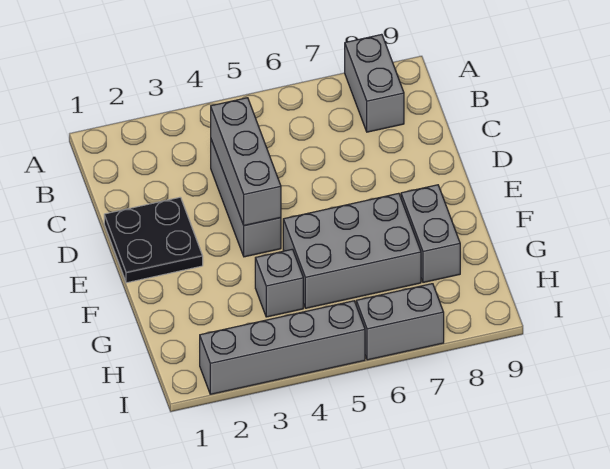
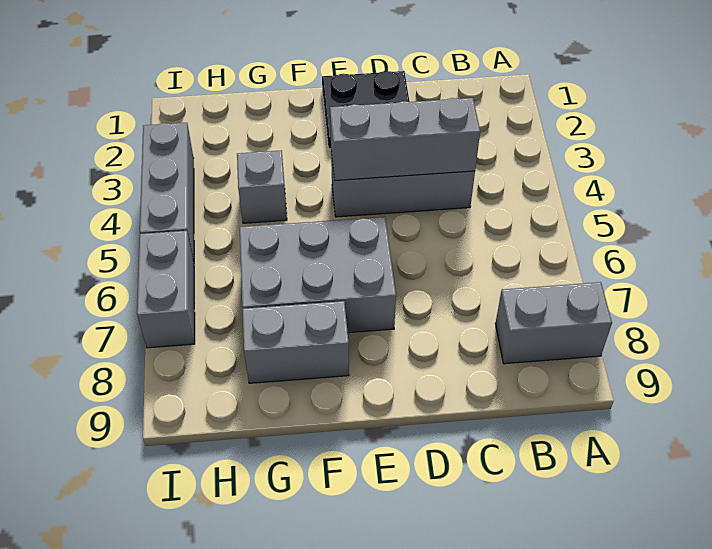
grey brick F5:G7 level 1 -> grey brick E6:G7 level 1
grey brick I2:I5 level 1 -> grey brick I3:I5 level 1

